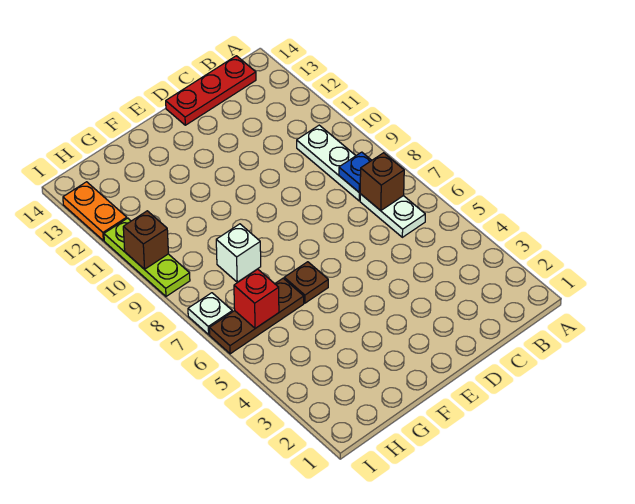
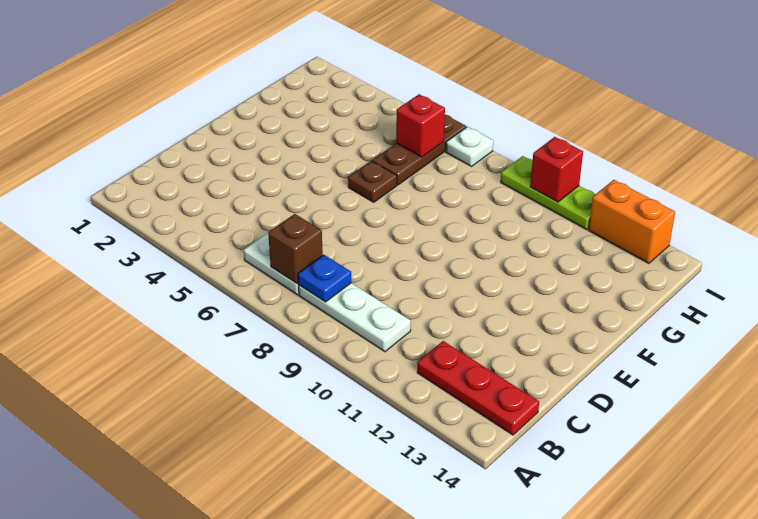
red plate B14:D14 level 1 -> red plate B12:B14 level 1
white brick G8 level 1 -> none
brown brick I10 level 2 -> red brick I10 level 2
orange plate I12:I13 level 1 -> orange brick I12:I13 level 1

